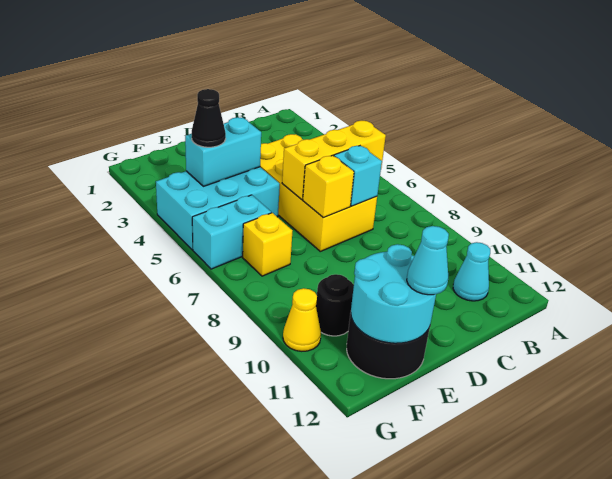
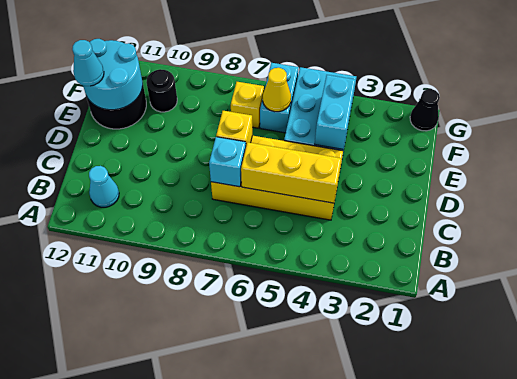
yellow brick B6:D6 level 2 -> yellow brick C4:C6 level 2
black cone F4 level 3 -> black cone G1 level 1
yellow cone G10 level 1 -> yellow cone F6 level 2

